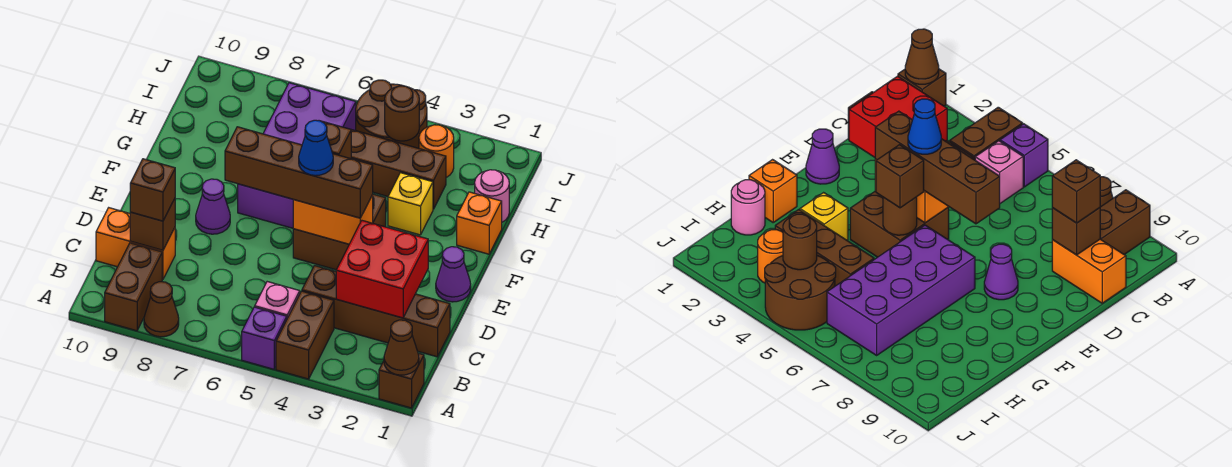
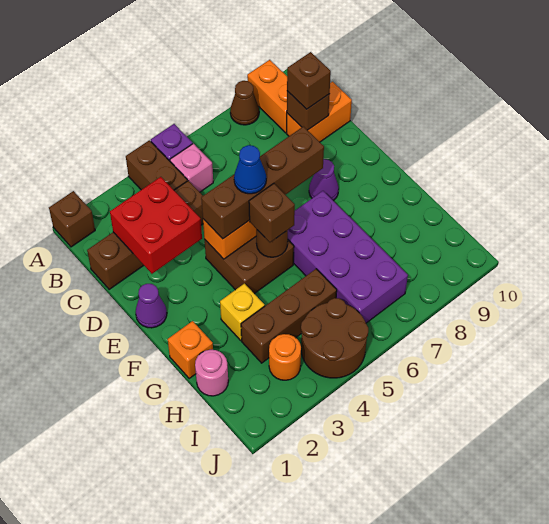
brown cone A1 level 2 -> none
brown brick A9:B9 level 1 -> orange brick A9:B9 level 1
brown round brick I4 level 2 -> none

